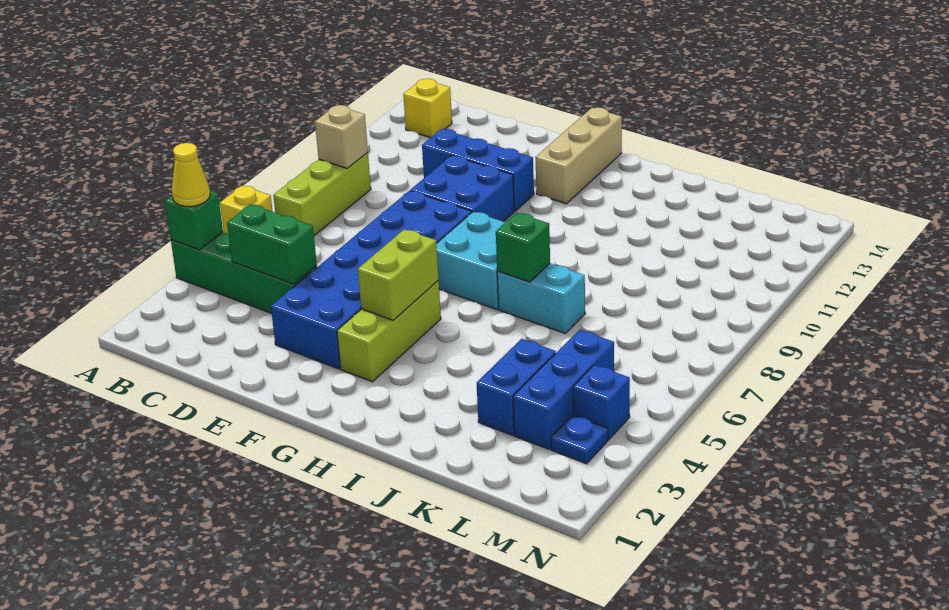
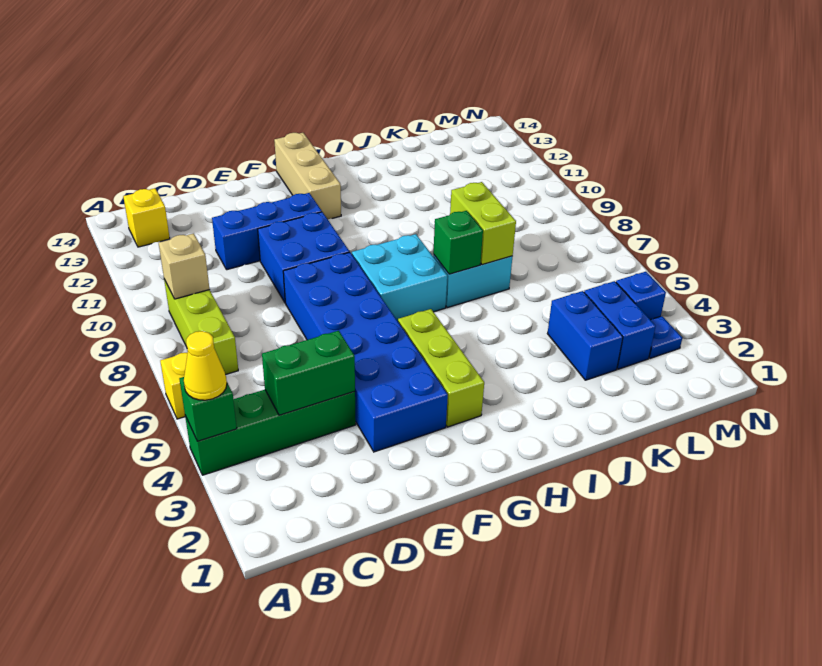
lime brick G4:G5 level 2 -> lime brick J7:J8 level 2
blue brick L3:L5 level 1 -> blue brick L3:L4 level 1

